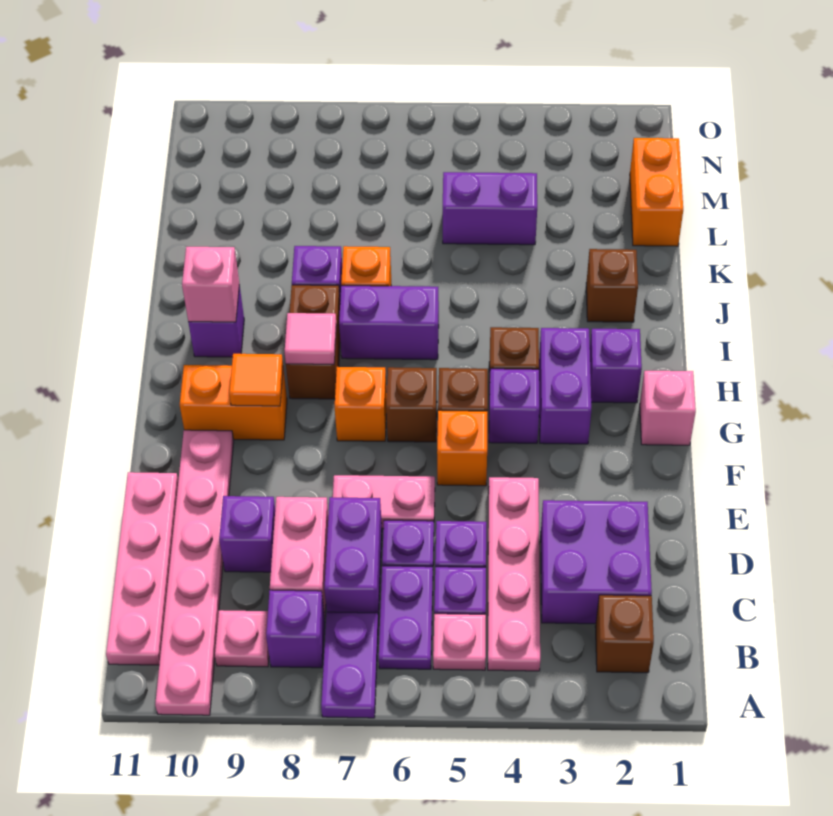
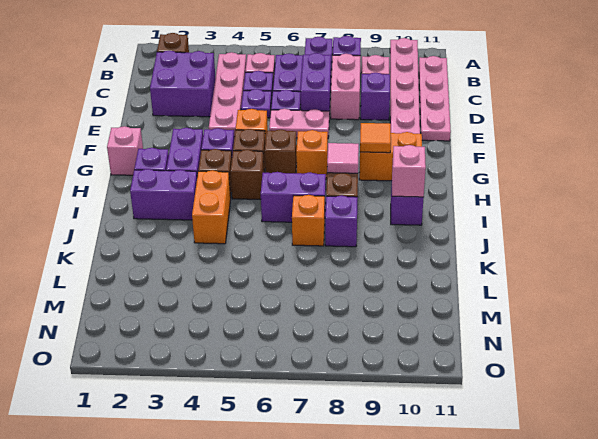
brown brick J2 level 1 -> brown brick H5 level 1
orange brick L1:M1 level 1 -> orange brick I4:J4 level 1
purple brick L4:L5 level 1 -> purple brick I2:I3 level 1

